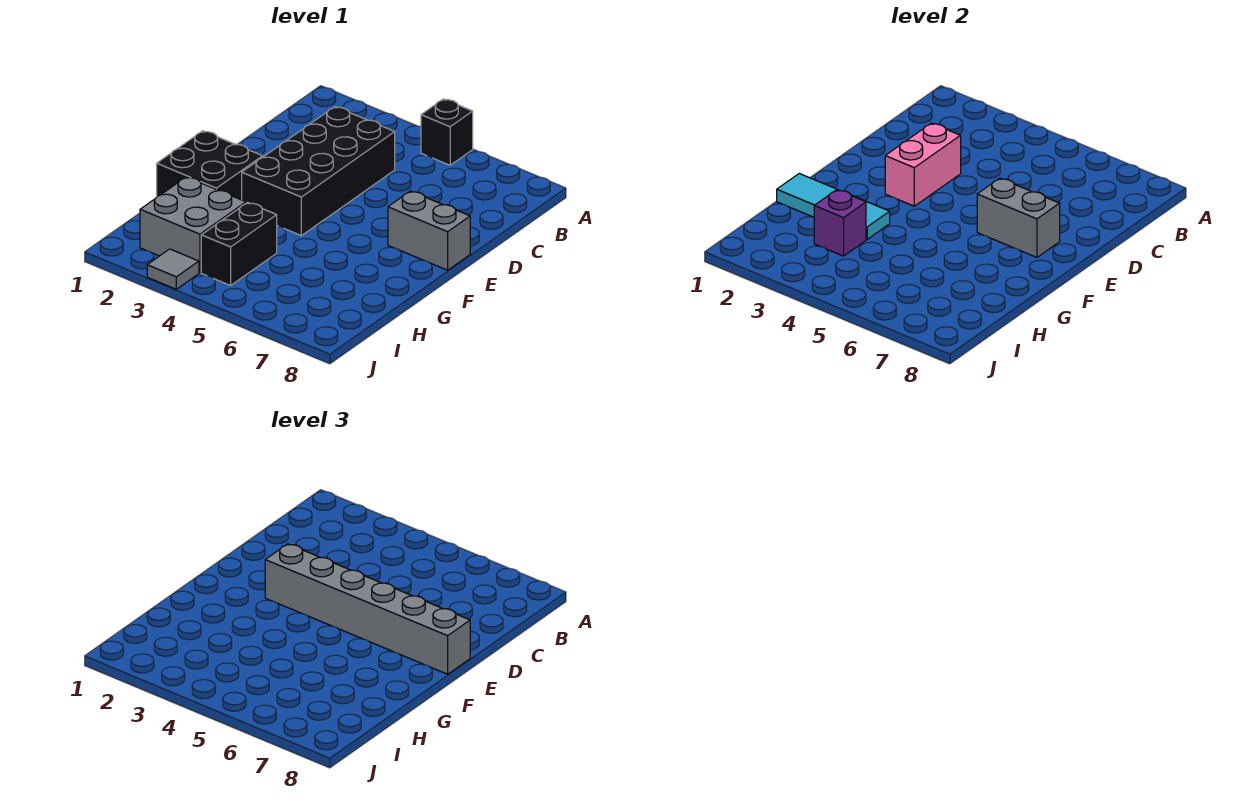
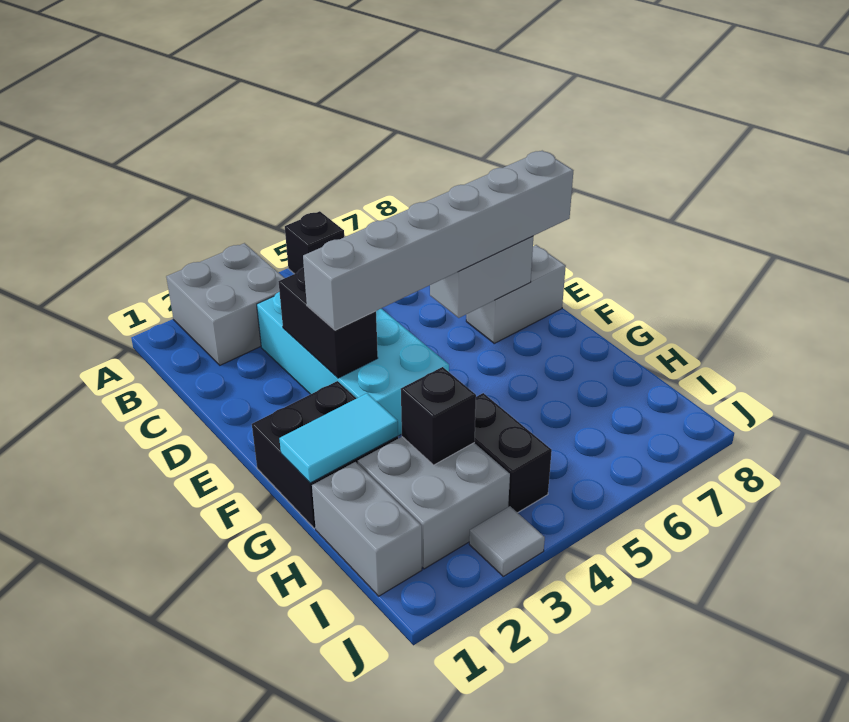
none -> grey brick A2:B3 level 1
black brick C3:F4 level 1 -> cyan brick C3:F4 level 1
pink brick D3:E3 level 2 -> black brick D3:E3 level 2
cyan tile G1:G3 level 2 -> cyan tile G1:G2 level 2
none -> grey brick H1:I1 level 1
purple brick H3 level 2 -> black brick H3 level 2

